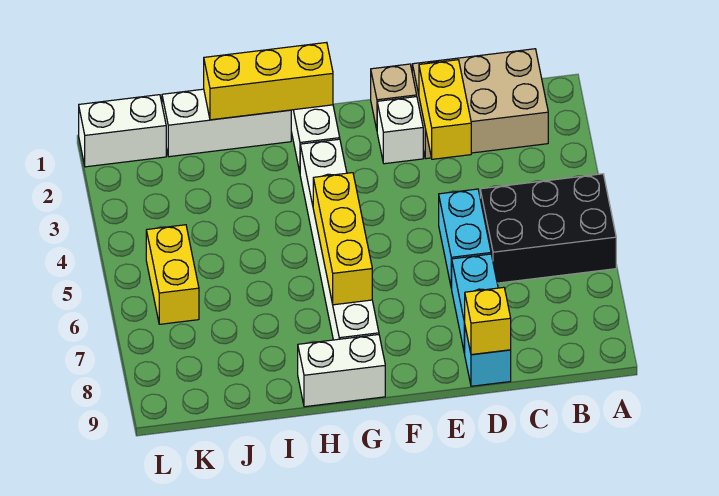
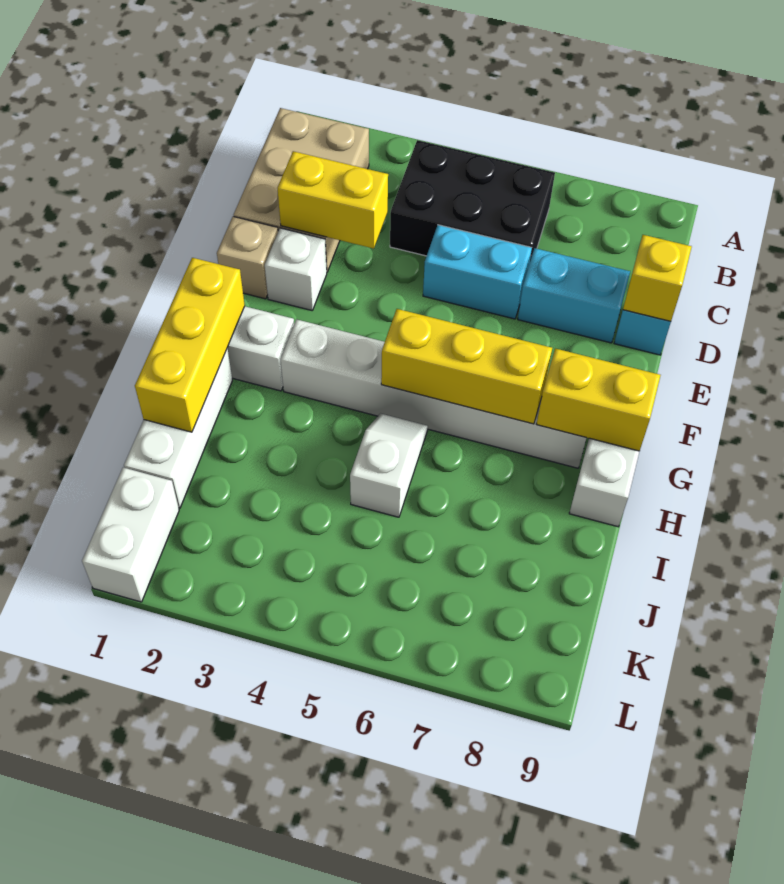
black brick A5:C6 level 1 -> black brick B4:C6 level 1
none -> white slope H5:I5 level 1 top I
yellow brick K5:K6 level 1 -> yellow brick G8:G9 level 2

